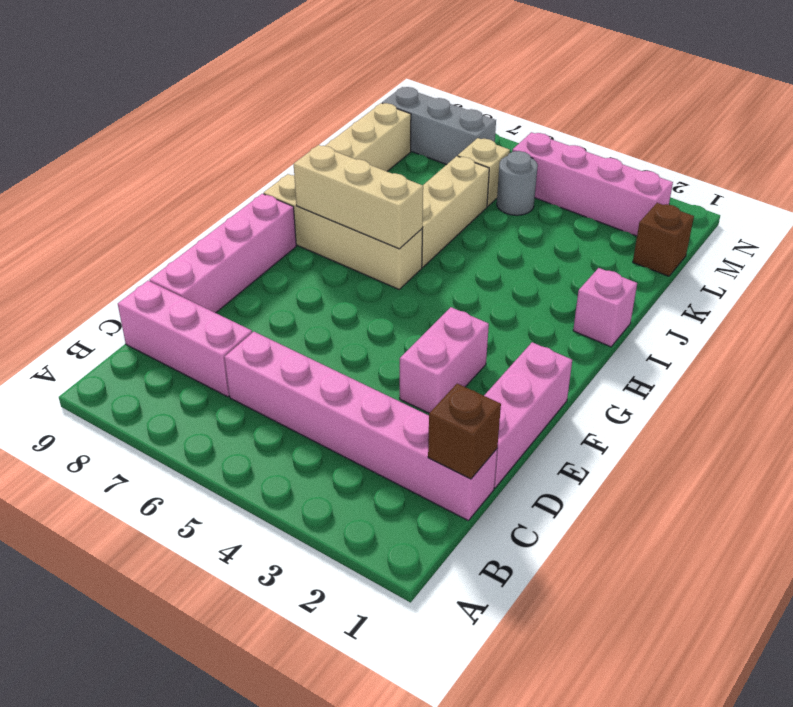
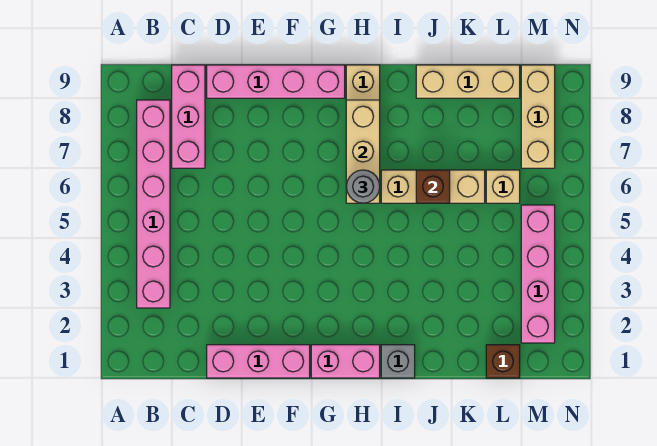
pink brick C1:C6 level 1 -> pink brick B3:B8 level 1
brown brick C1 level 2 -> brown brick J6 level 2
pink brick E3:F3 level 1 -> pink brick G1:H1 level 1
pink brick I1 level 1 -> grey brick I1 level 1
grey round brick L5 level 1 -> grey round brick H6 level 3
grey brick M7:M9 level 1 -> tan brick M7:M9 level 1

